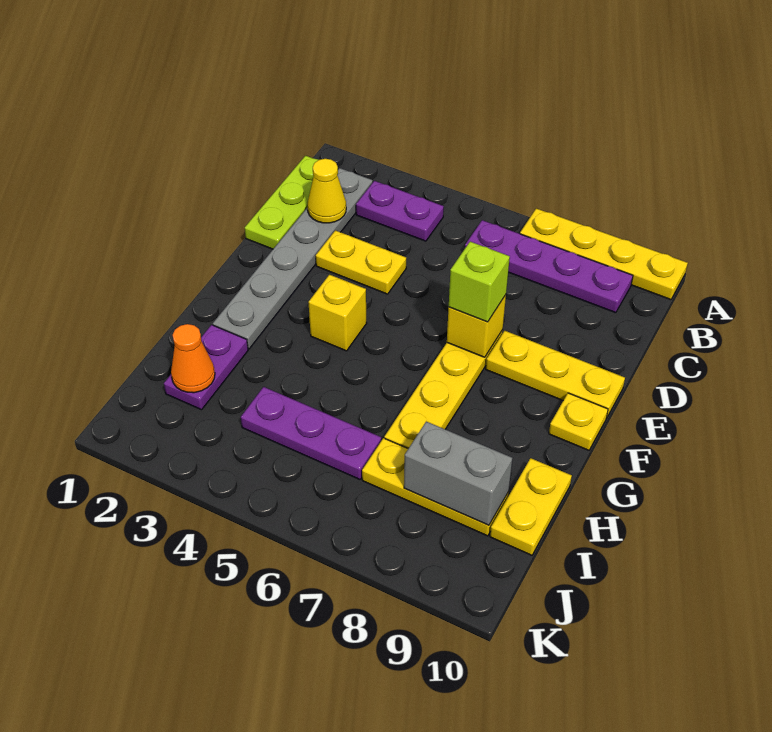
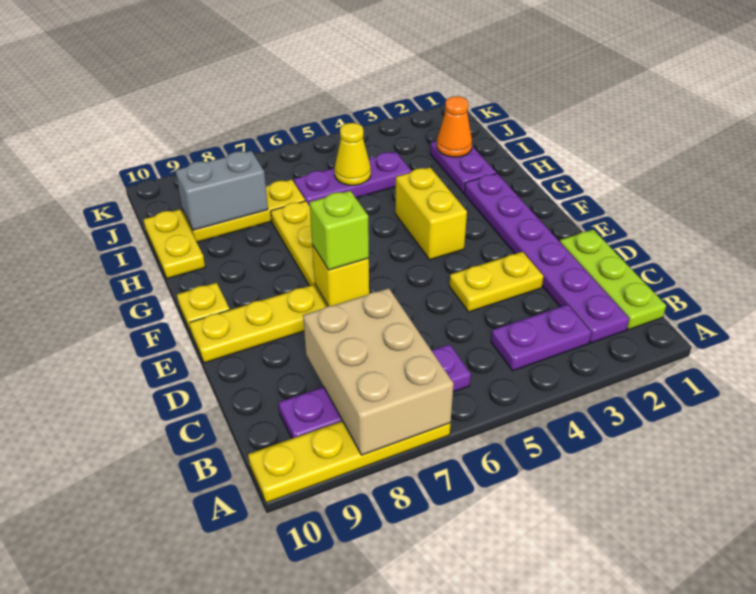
none -> tan brick A7:C8 level 2
grey plate B2:G2 level 1 -> purple plate B2:G2 level 1
yellow cone C2 level 2 -> yellow cone I5 level 2
yellow brick F4 level 1 -> yellow brick F4:G4 level 1

